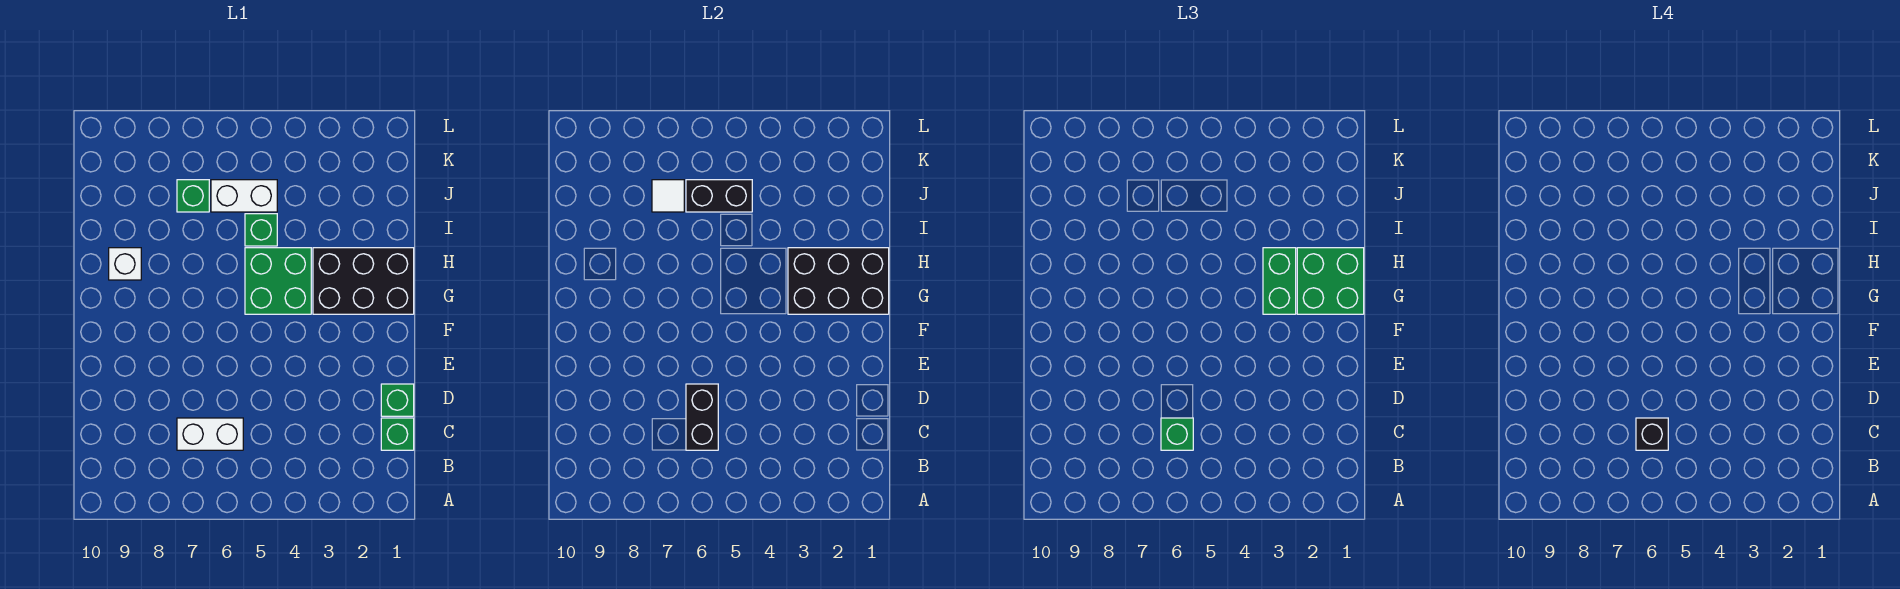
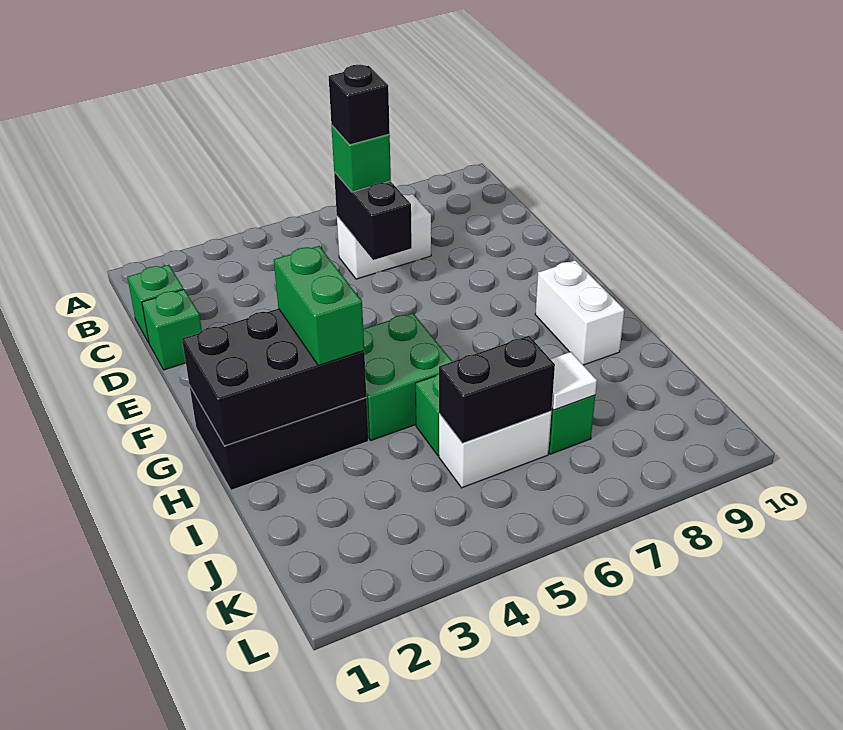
green brick G1:H2 level 3 -> none
white brick H9 level 1 -> white brick G9:H9 level 1

